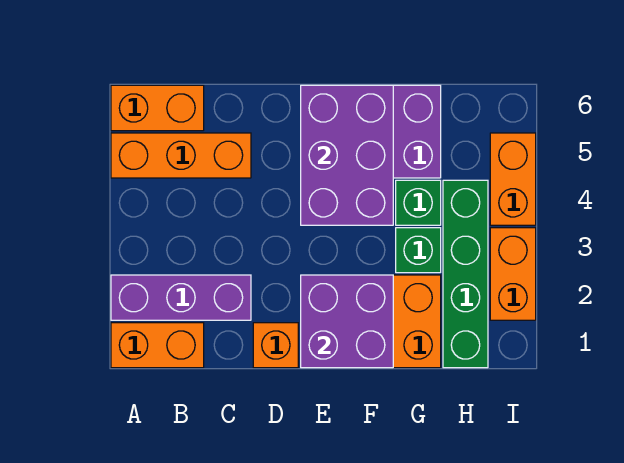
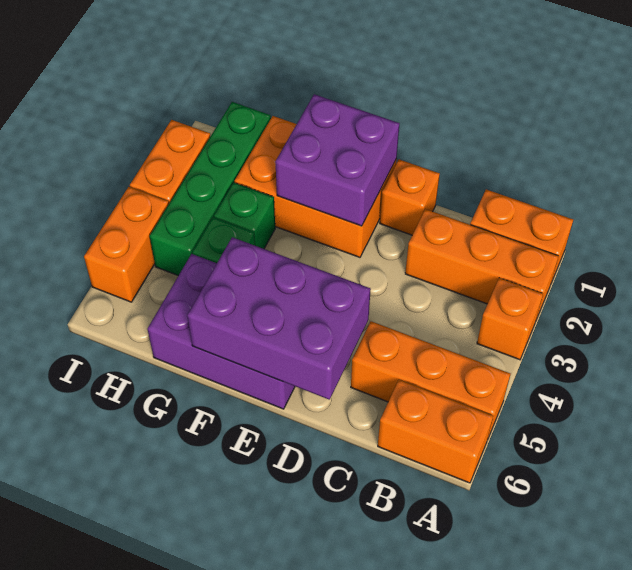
purple brick A2:C2 level 1 -> orange brick A2:C2 level 1
none -> orange brick A3 level 1
purple brick E4:F6 level 2 -> purple brick D5:F6 level 2

